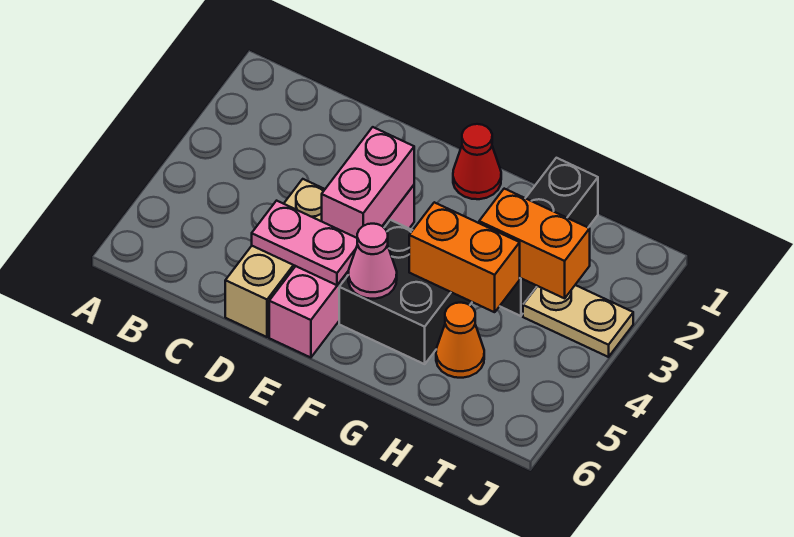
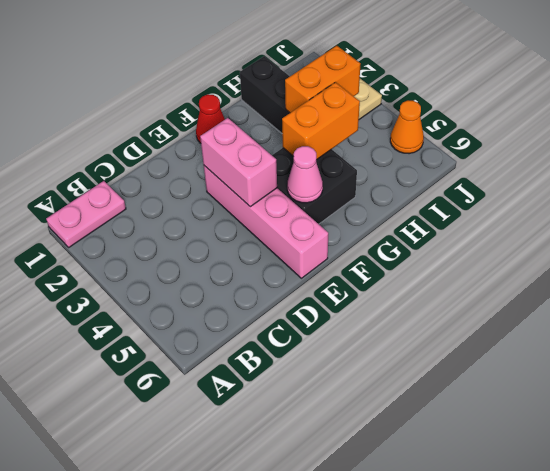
tan brick D4:D6 level 1 -> none
pink plate D5:E5 level 2 -> pink plate A1:B1 level 1
orange cone H5 level 1 -> orange cone J5 level 1

